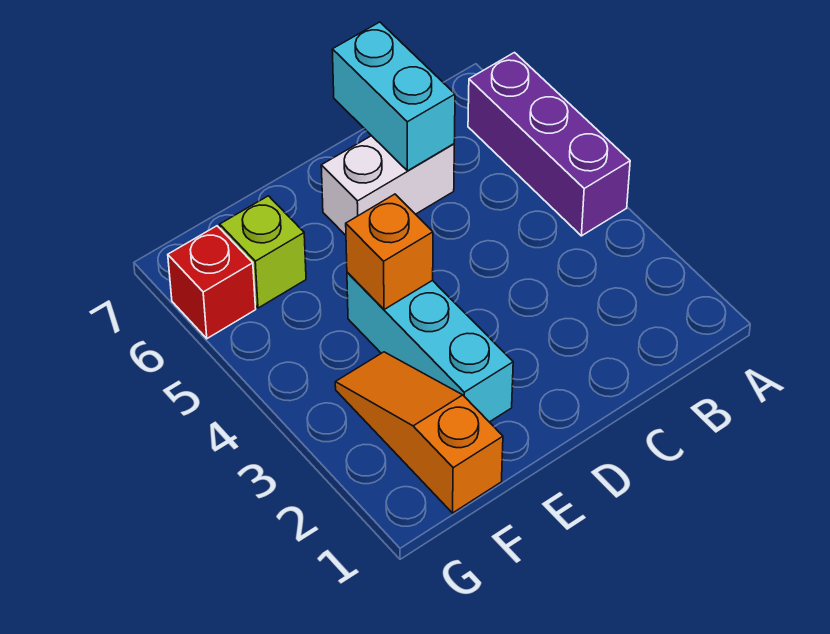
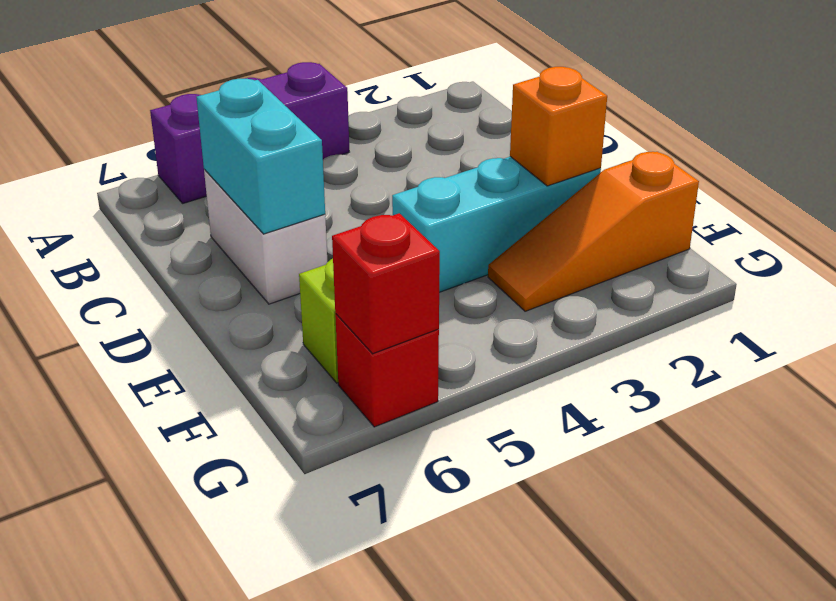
cyan brick C6:C7 level 2 -> cyan brick C6:D6 level 2
orange brick E4 level 2 -> orange brick E2 level 2
none -> red brick G6 level 2

